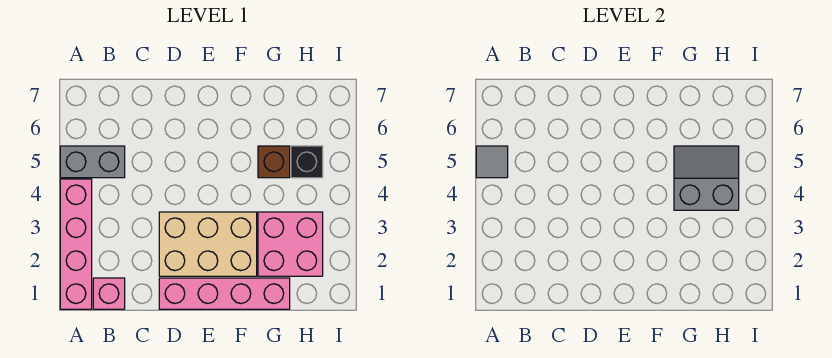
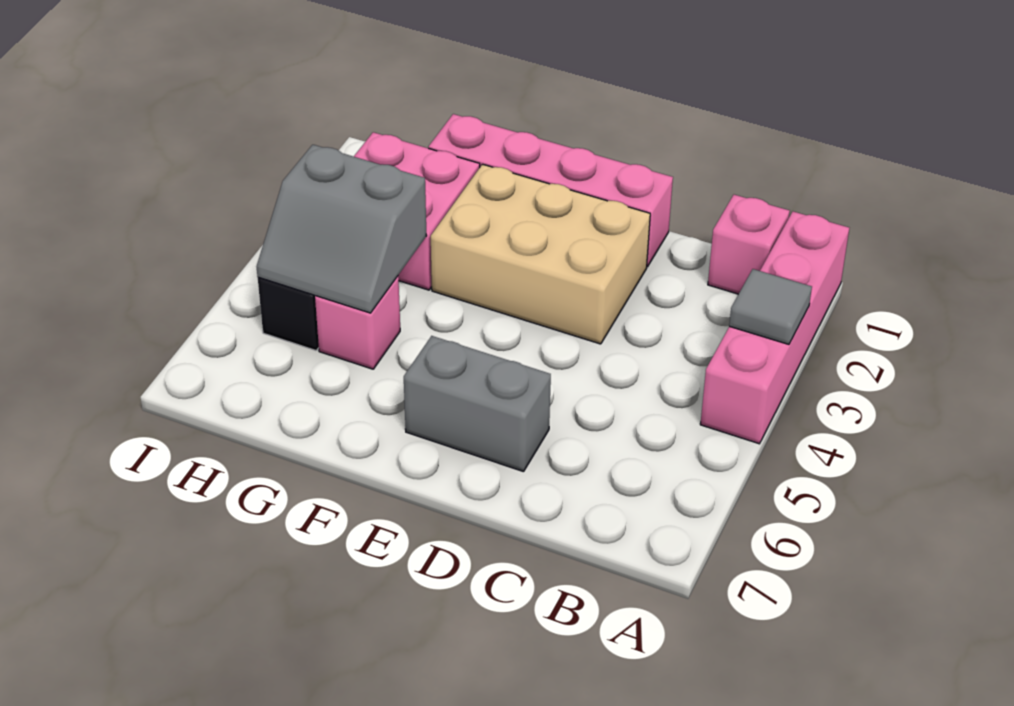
grey brick A5:B5 level 1 -> grey brick D6:E6 level 1
grey tile A5 level 2 -> grey tile A3 level 2
brown brick G5 level 1 -> pink brick G5 level 1

